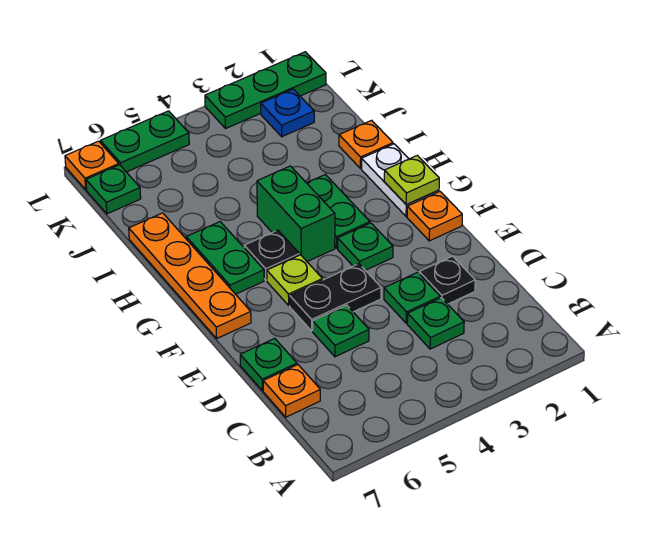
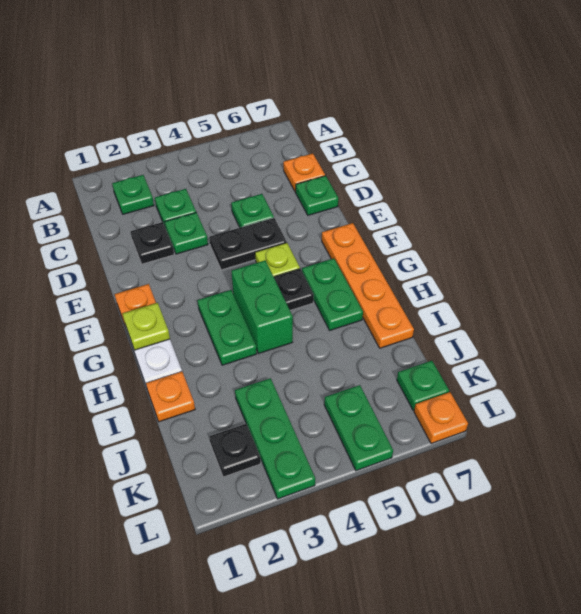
green plate F3 level 1 -> green plate B2 level 1
blue plate K2 level 1 -> black plate K2 level 1
green plate L1:L3 level 1 -> green plate J3:L3 level 1
green plate L5:L6 level 1 -> green plate K5:L5 level 1

